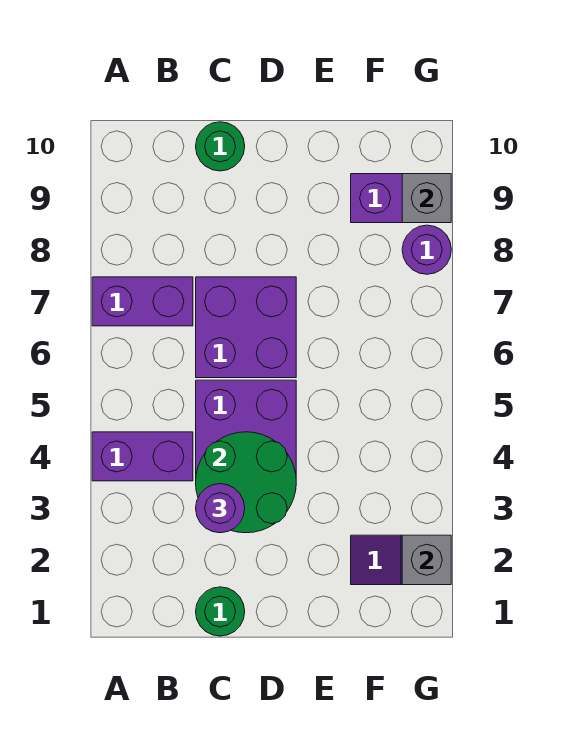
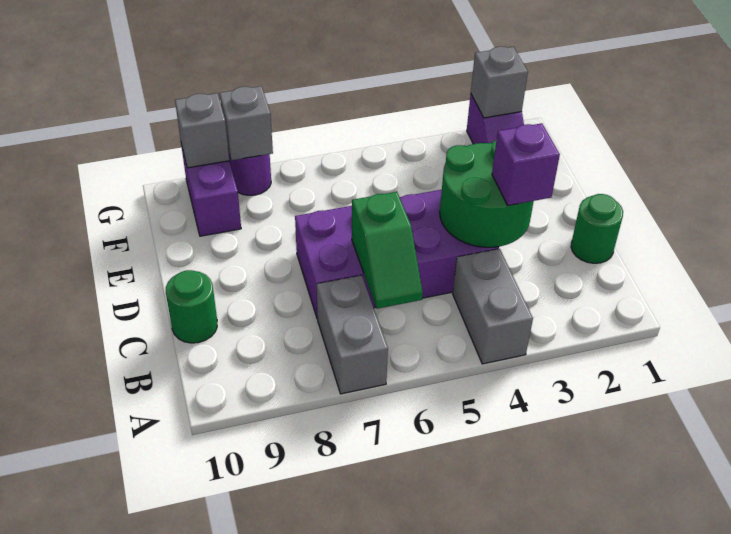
purple brick A4:B4 level 1 -> grey brick A4:B4 level 1
purple brick A7:B7 level 1 -> grey brick A7:B7 level 1
none -> green slope B6:C6 level 2 top C
purple round brick C3 level 3 -> purple brick C3 level 3
none -> grey brick G8 level 2

